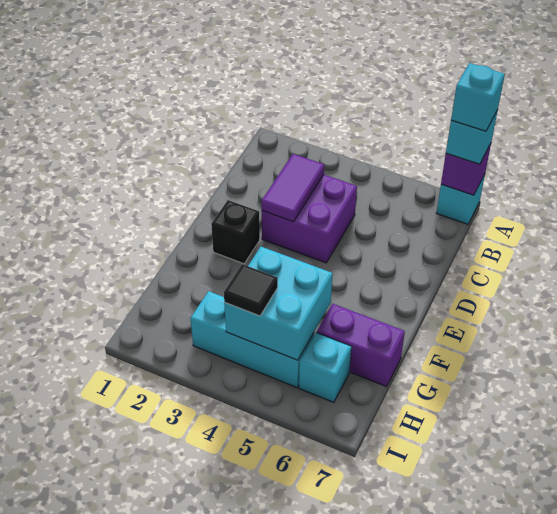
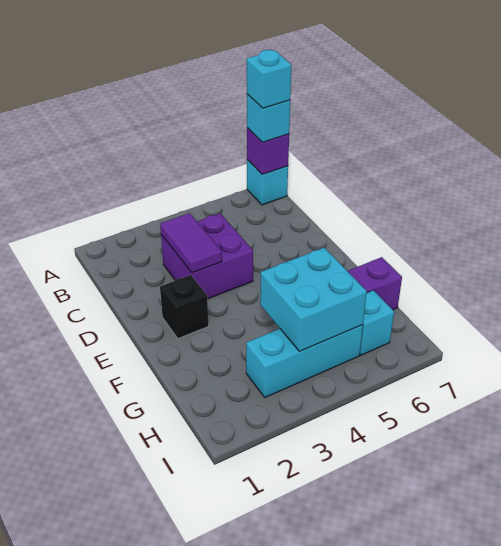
black tile H4 level 3 -> none

